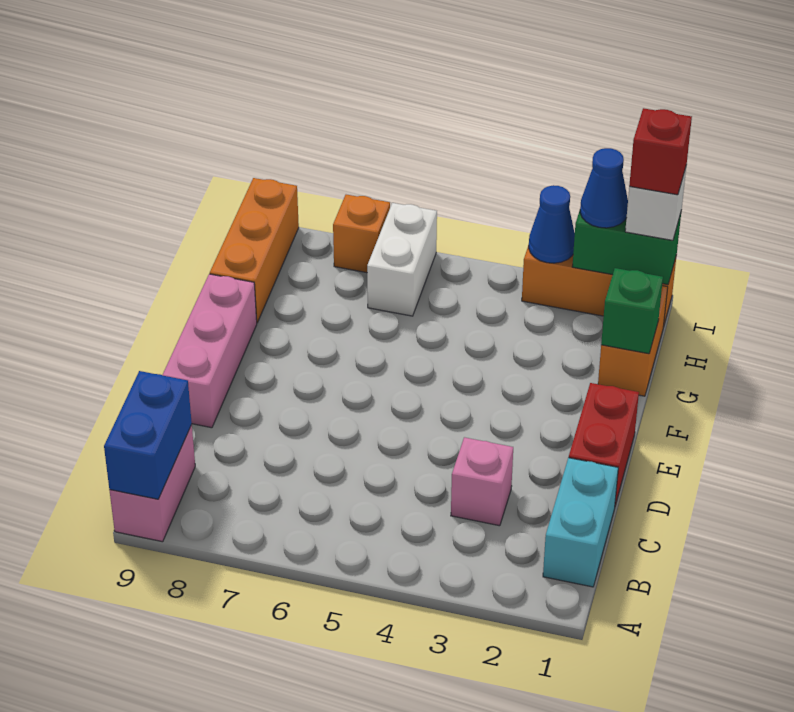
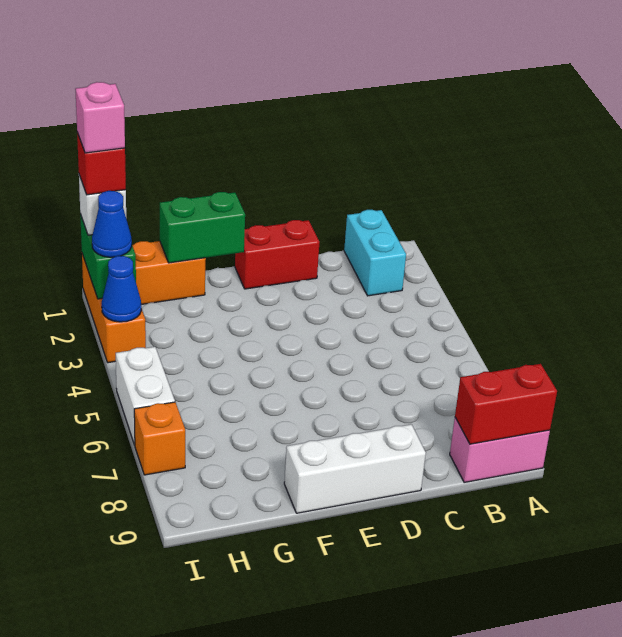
blue brick A9:B9 level 2 -> red brick A9:B9 level 2
cyan brick B1:C1 level 1 -> cyan brick B1:B2 level 1
pink brick C3 level 1 -> pink brick I1 level 5
pink brick D9:F9 level 1 -> white brick D9:F9 level 1
green brick G1 level 2 -> green brick F1:G1 level 2
orange brick G9:I9 level 1 -> none
white brick H6:I6 level 1 -> white brick I5:I6 level 1

